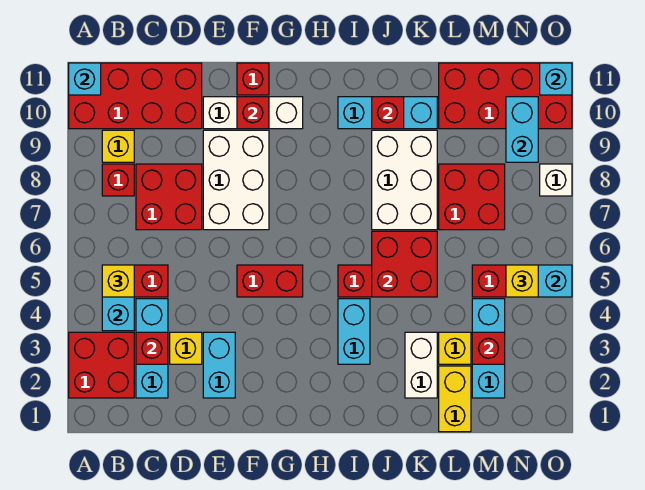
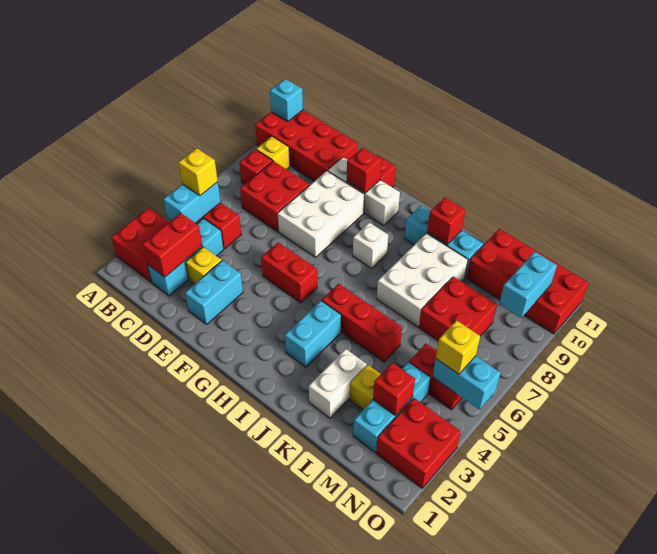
red brick C3 level 2 -> red brick C2:C3 level 2
red brick J5:K6 level 2 -> red brick N2:O3 level 1
yellow brick L1:L2 level 1 -> none
white brick O8 level 1 -> white brick H8 level 1
cyan brick O11 level 2 -> none

